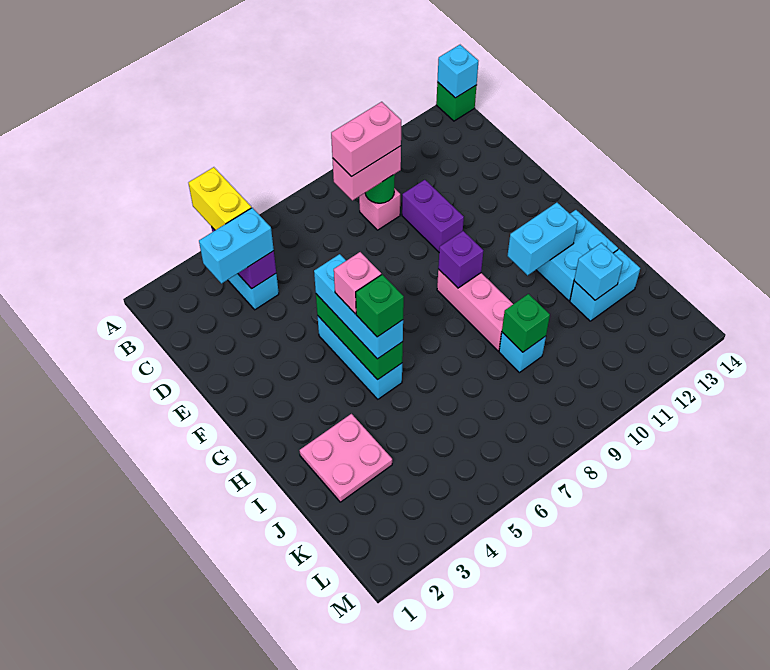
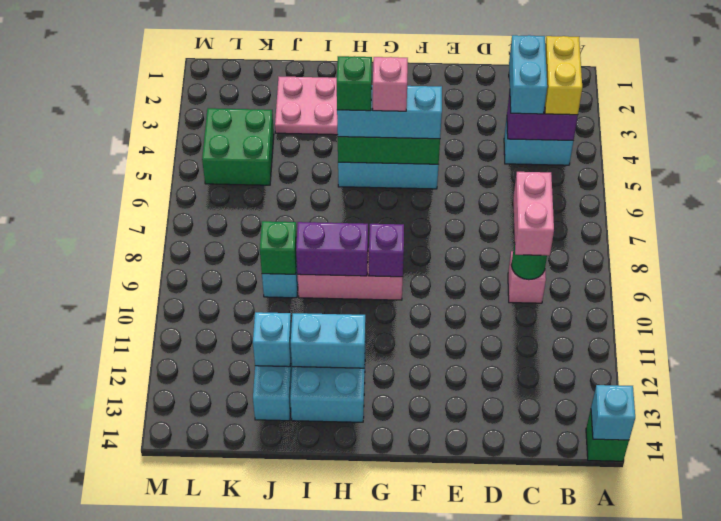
yellow brick A4:B4 level 3 -> yellow brick B3:B4 level 3
pink brick C8:C9 level 4 -> none
purple brick D10:E10 level 1 -> purple brick H9:I9 level 2
cyan brick H11:H12 level 2 -> cyan brick H12:I12 level 2
none -> green brick K4:L5 level 1

